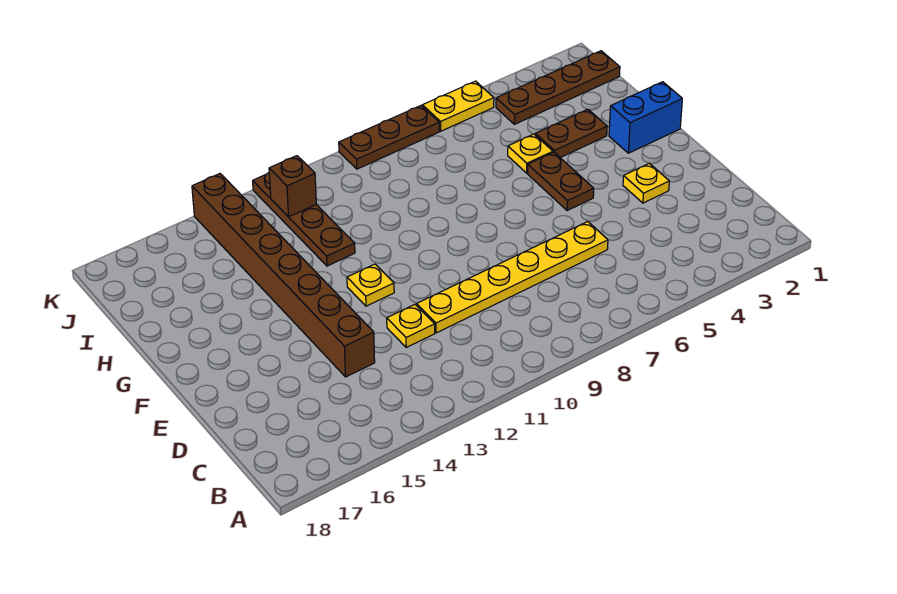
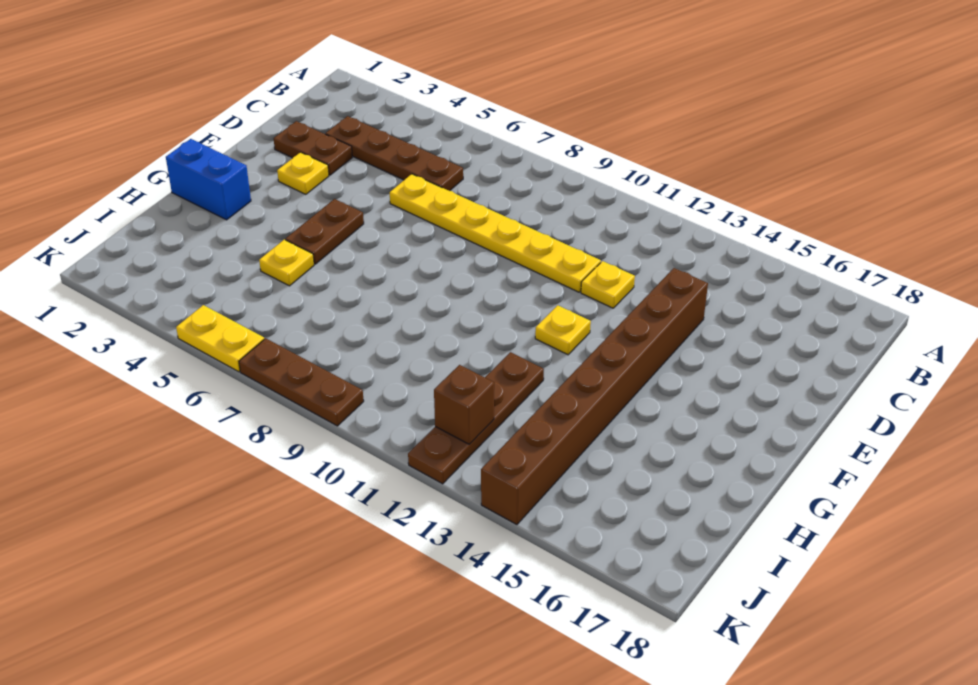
brown plate H3:H4 level 1 -> brown plate D2:D3 level 1
brown plate J1:J4 level 1 -> brown plate C3:C6 level 1

